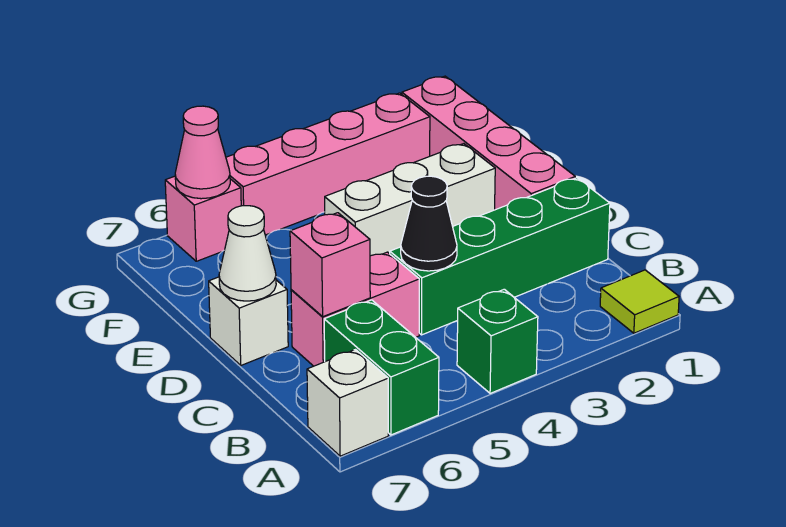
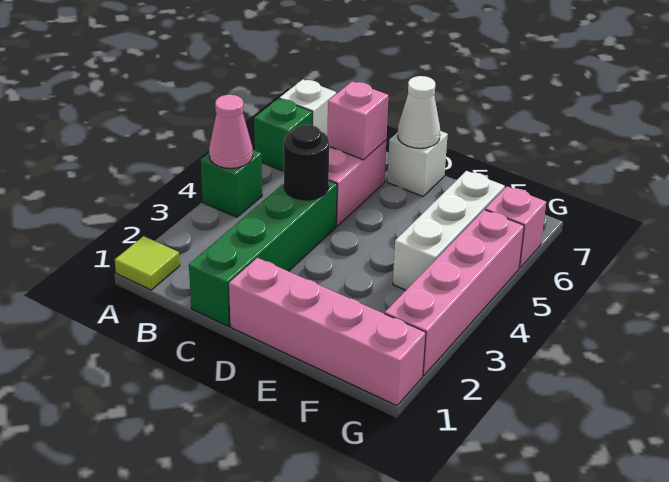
green brick A6:B6 level 1 -> green brick A6 level 1
black cone C4 level 2 -> black round brick C4 level 2
white brick E2:E4 level 1 -> white brick F4:F6 level 1
pink cone G6 level 2 -> pink cone A4 level 2

